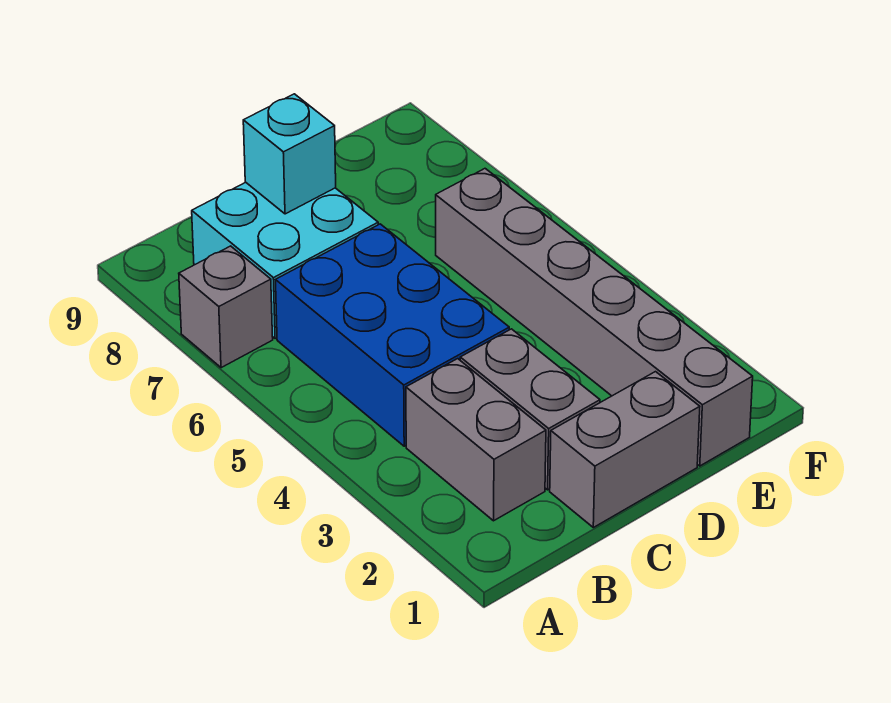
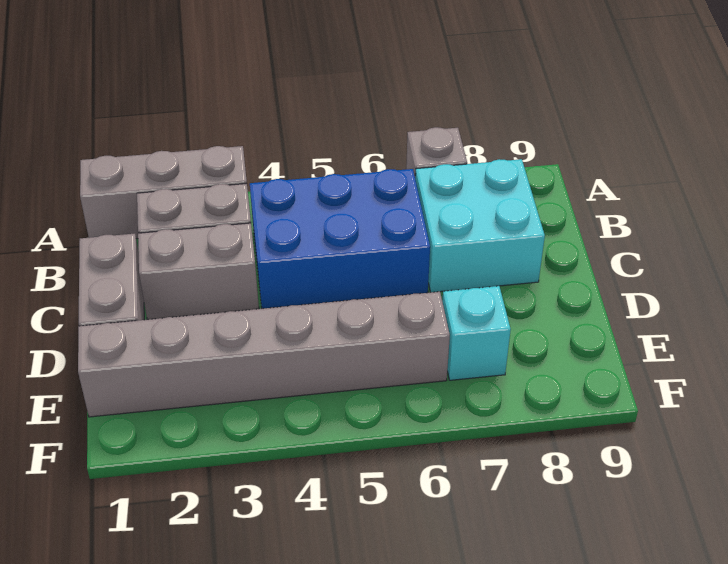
none -> grey brick A1:A3 level 1
cyan brick C8 level 2 -> cyan brick E7 level 1

